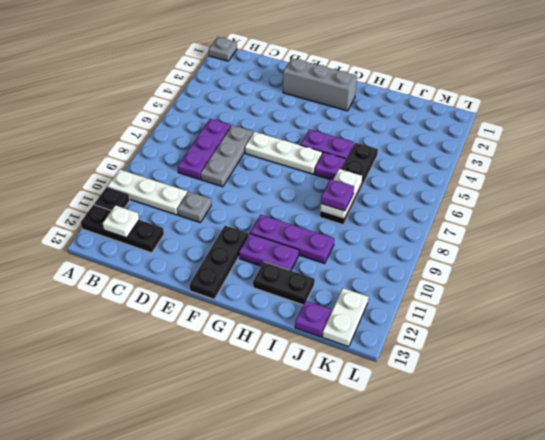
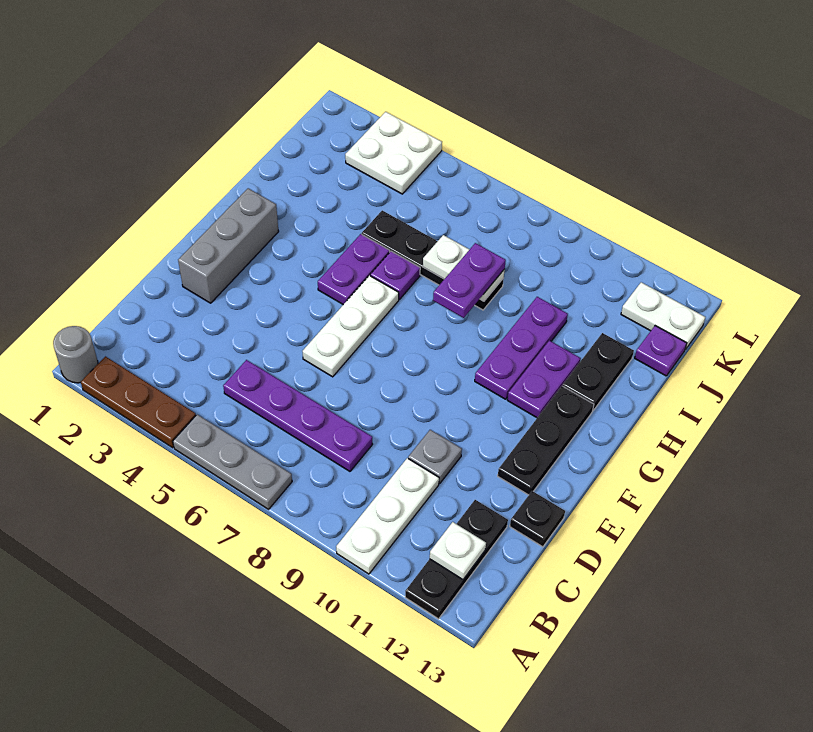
grey plate A1 level 1 -> grey round brick A1 level 1
none -> brown plate A2:A4 level 1
black plate A11 level 1 -> black plate D13 level 1
purple plate C6:C8 level 1 -> purple plate C5:C8 level 1
grey plate D6:D8 level 1 -> grey plate A5:A7 level 1
black plate F11:F13 level 1 -> black plate E12:G12 level 1
purple plate I8 level 3 -> purple plate H8:I8 level 3
none -> white plate K3:L4 level 1

